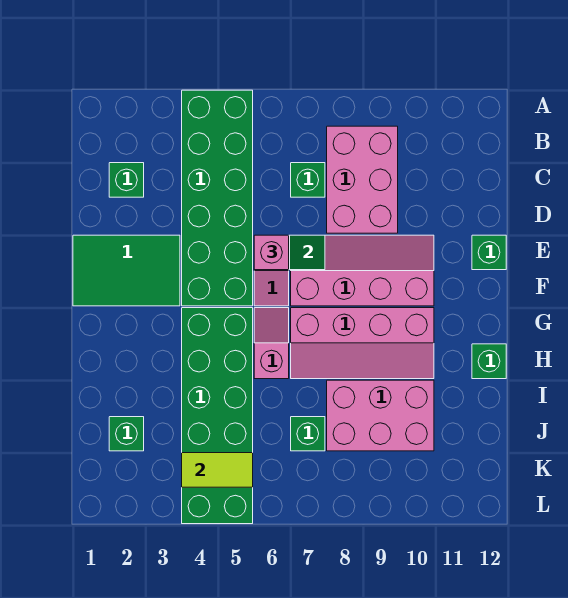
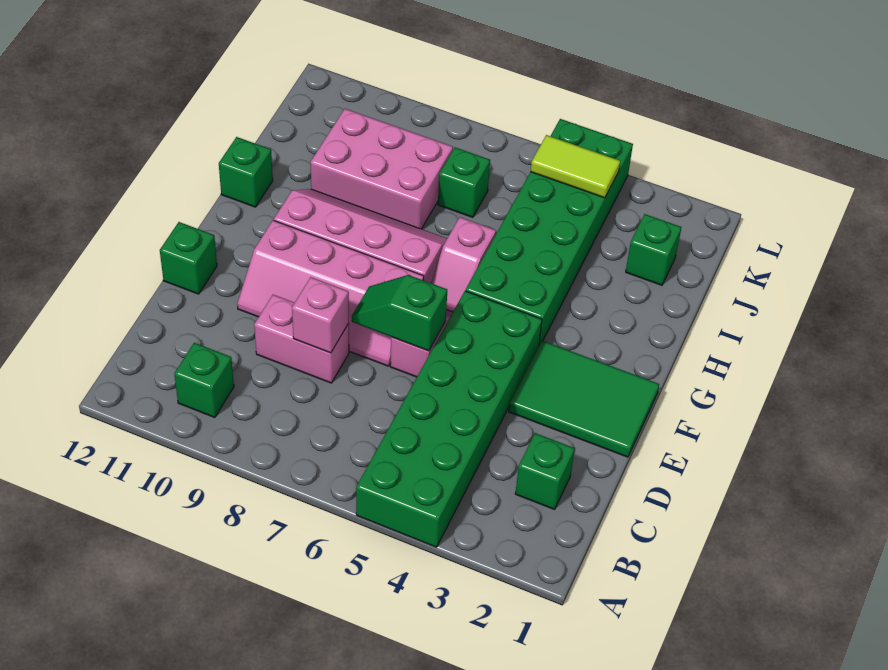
pink brick B8:D9 level 1 -> pink brick D8:D9 level 1
green brick C7 level 1 -> green brick B10 level 1
pink brick E6 level 3 -> pink brick D8 level 2

